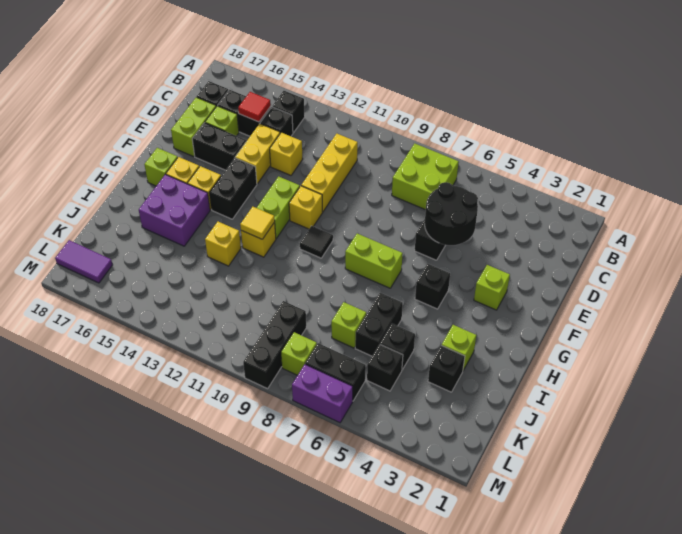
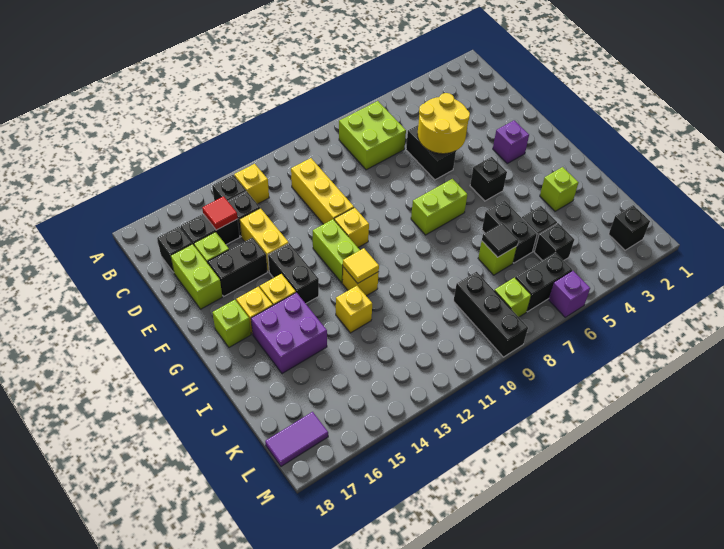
black round brick D5:E6 level 2 -> yellow round brick D5:E6 level 2
yellow brick D13 level 1 -> yellow brick B13 level 1
lime brick F3 level 1 -> purple brick F3 level 1
black tile G10 level 1 -> black tile J7 level 2
black brick J3 level 1 -> black brick L2 level 1
purple brick M6:M7 level 1 -> purple brick M6 level 1

